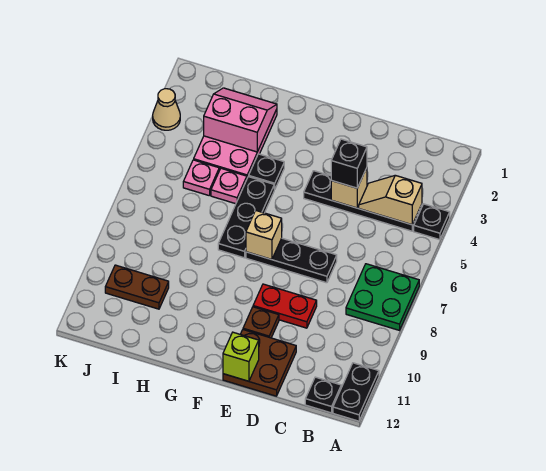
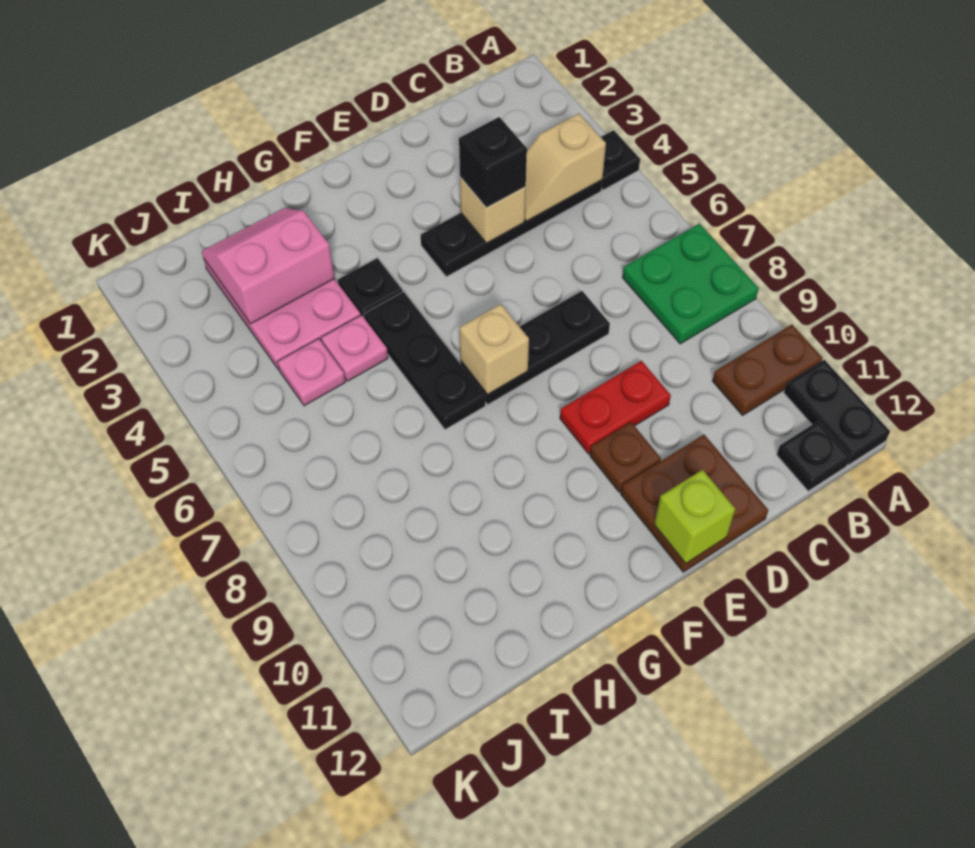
brown plate I10:J10 level 1 -> brown plate A10:B10 level 1
tan cone K3 level 1 -> none

